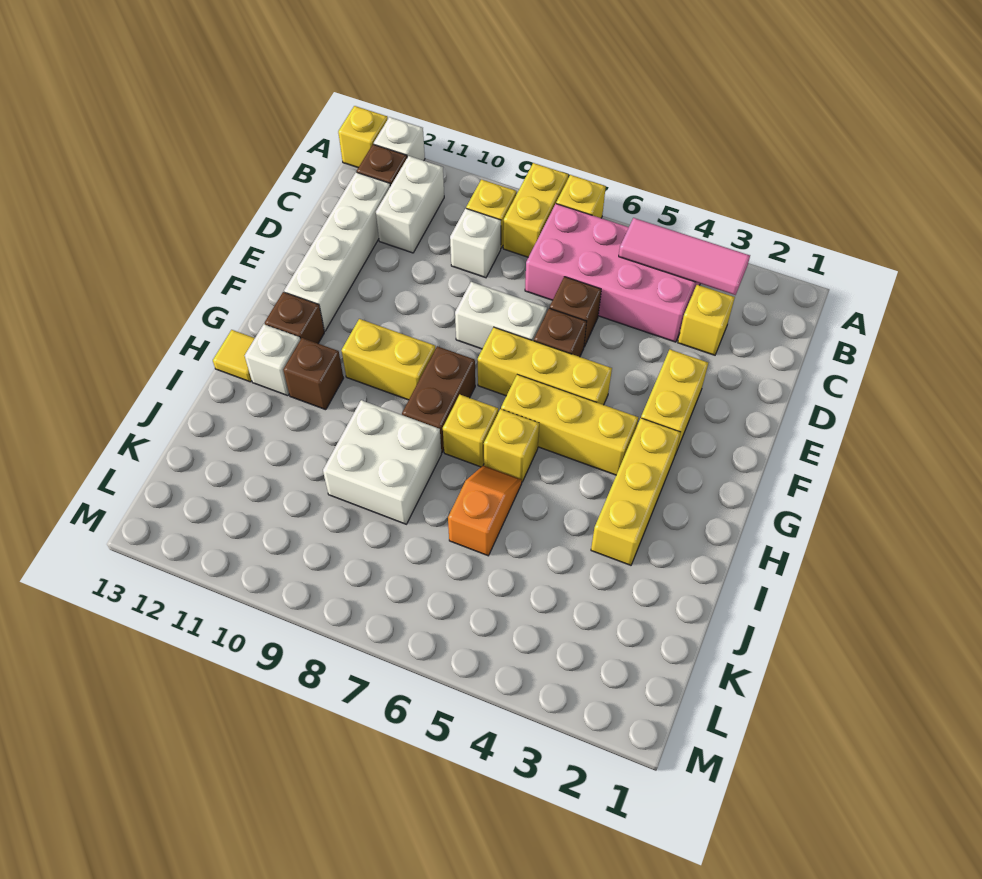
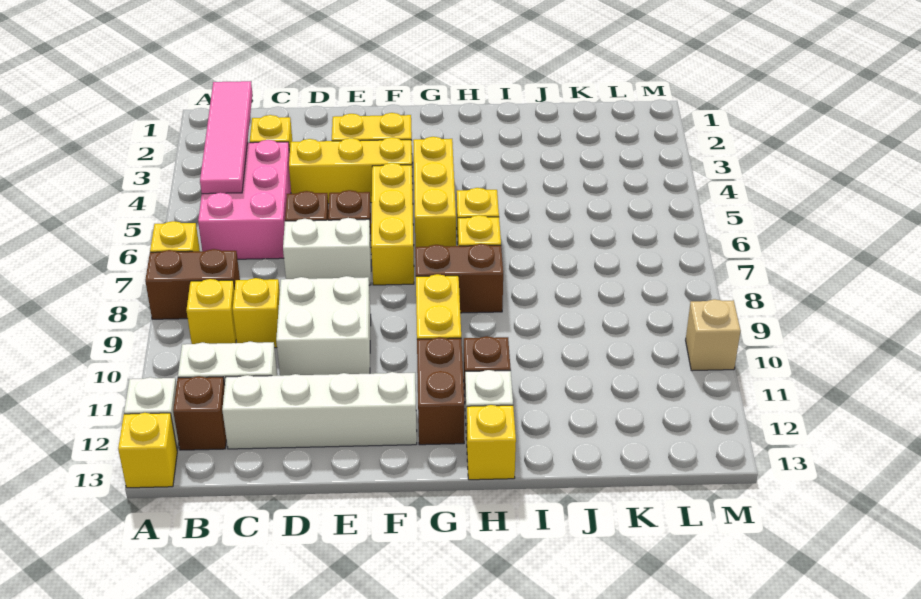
yellow brick A8:B8 level 1 -> brown brick A8:B8 level 1
pink tile B3:B5 level 2 -> pink tile B2:B5 level 2
pink brick B4:C7 level 1 -> pink brick B4:C6 level 1
white brick C9 level 1 -> yellow brick C9 level 1
white brick E7:E8 level 1 -> white brick D7:E7 level 1
yellow brick G3:I3 level 1 -> yellow brick D4:F4 level 1
brown brick G12 level 1 -> brown brick G11:G12 level 1
yellow tile H13 level 1 -> yellow brick H13 level 1
orange slope I6:J6 level 1 top J -> none
white brick I8:J9 level 1 -> white brick D9:E10 level 1
none -> tan brick M10 level 1

